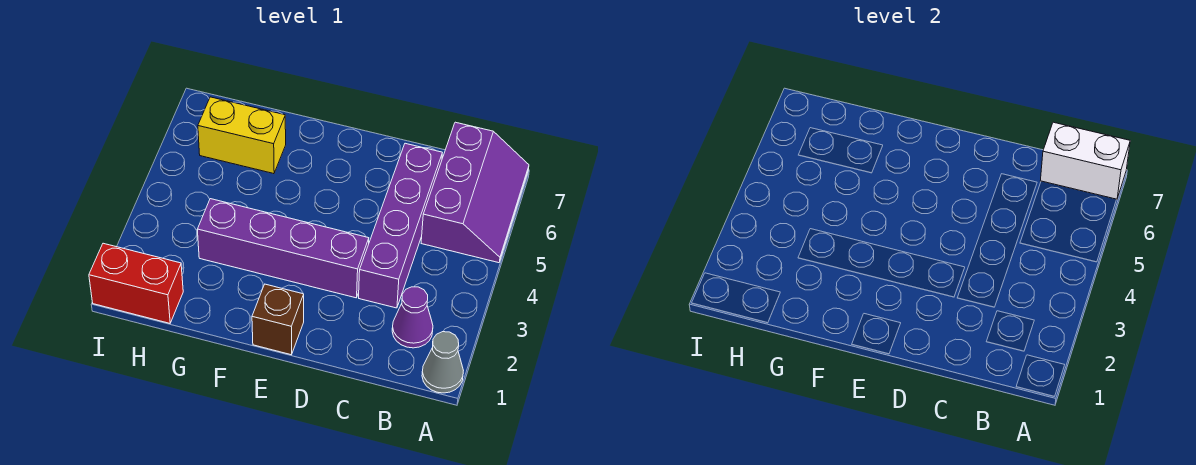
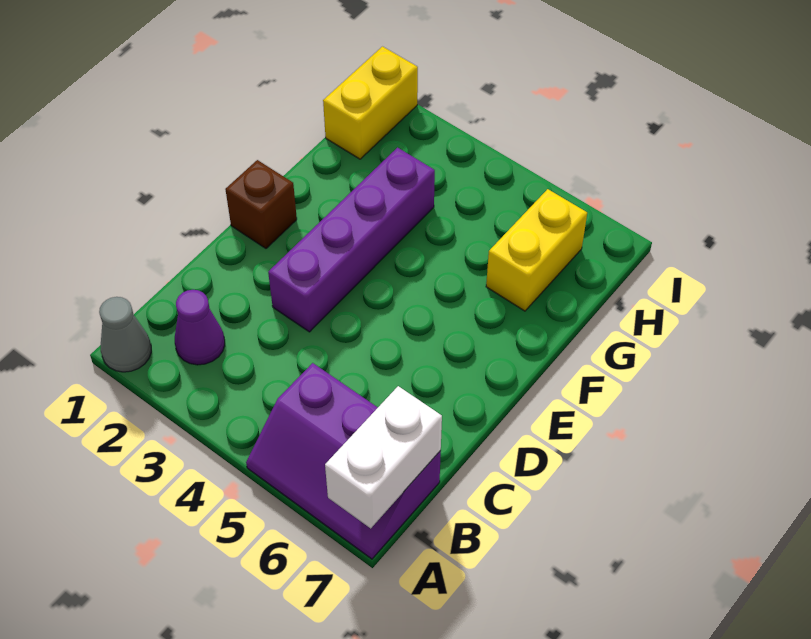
purple brick C3:C6 level 1 -> none
red brick H1:I1 level 1 -> yellow brick H1:I1 level 1

